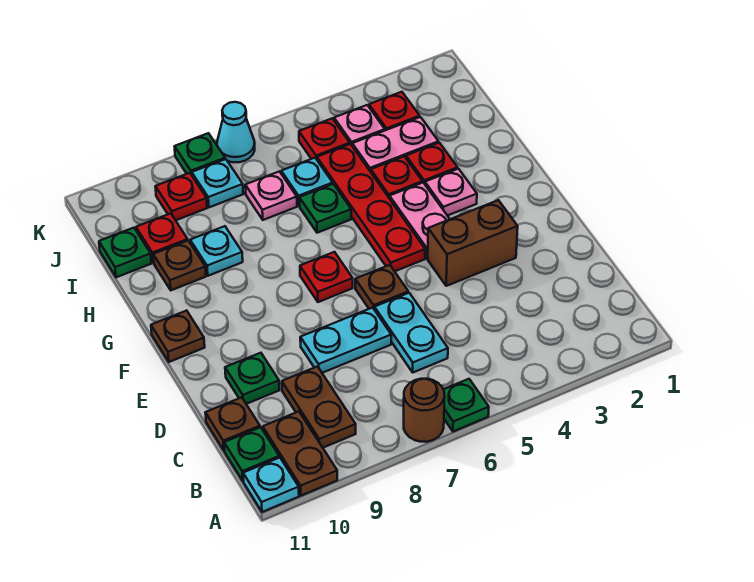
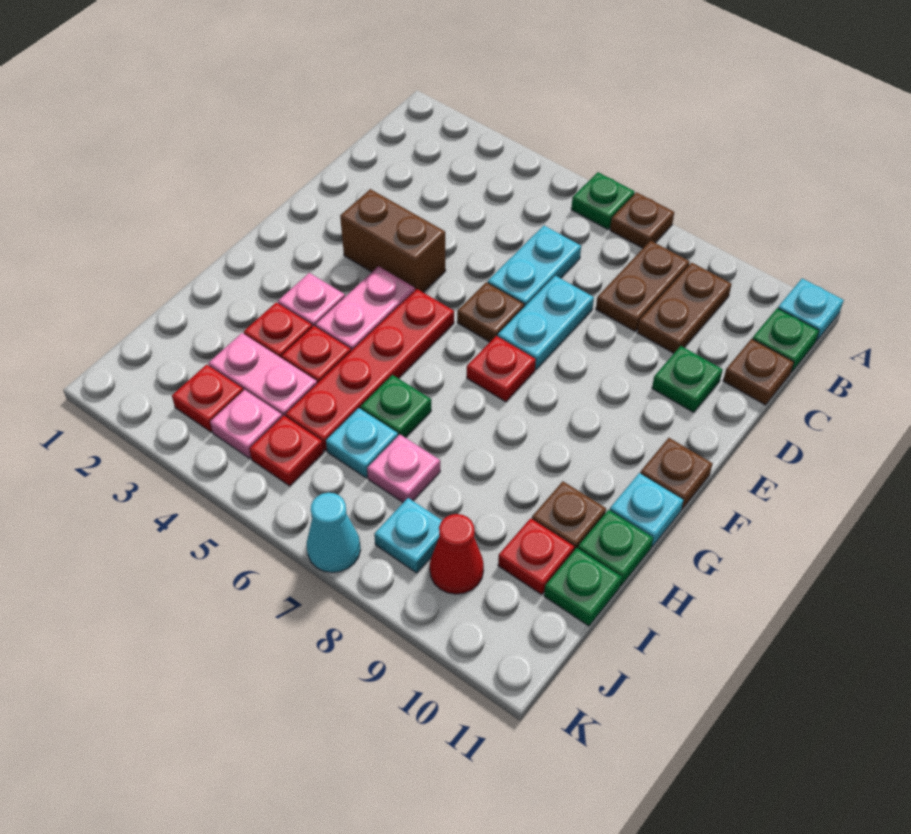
brown round brick A7 level 1 -> brown plate A7 level 1
brown plate A10:B10 level 1 -> brown plate B8:C8 level 1
cyan plate D7:D8 level 1 -> cyan plate D7:E7 level 1
cyan plate H9 level 1 -> cyan plate G11 level 1
red plate J9 level 1 -> red cone J9 level 1
green plate K8 level 1 -> green plate H11 level 1

